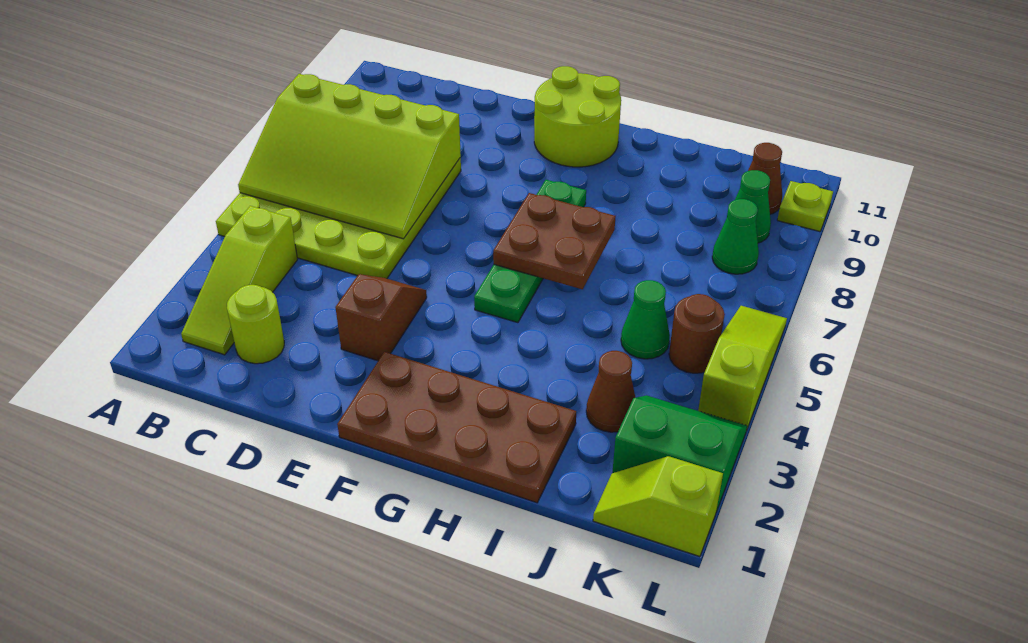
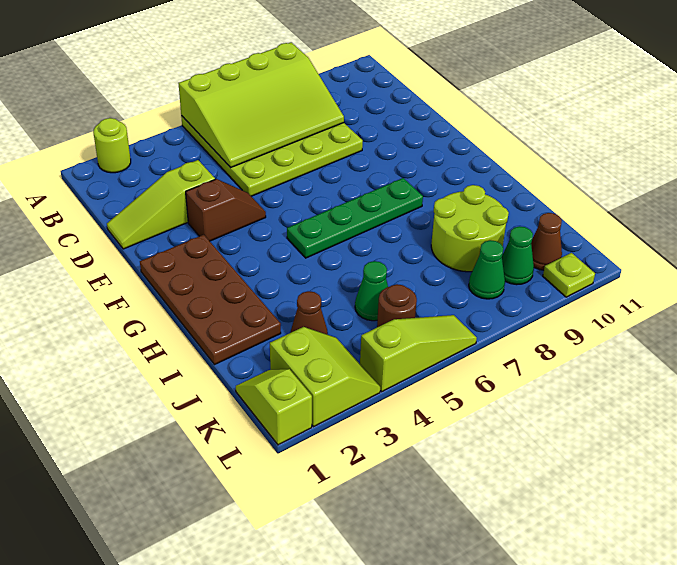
lime slope A6:D8 level 2 top 8 -> lime slope A5:C8 level 2 top A
lime slope B2:B4 level 1 top 4 -> lime slope D1:D3 level 1 top 3
lime round brick C2 level 1 -> lime round brick A2 level 1
lime round brick F10:G11 level 1 -> lime round brick I8:J9 level 1
brown plate G6:H7 level 2 -> none
green slope K2:L3 level 1 top 2 -> lime slope K2:L3 level 1 top 2

